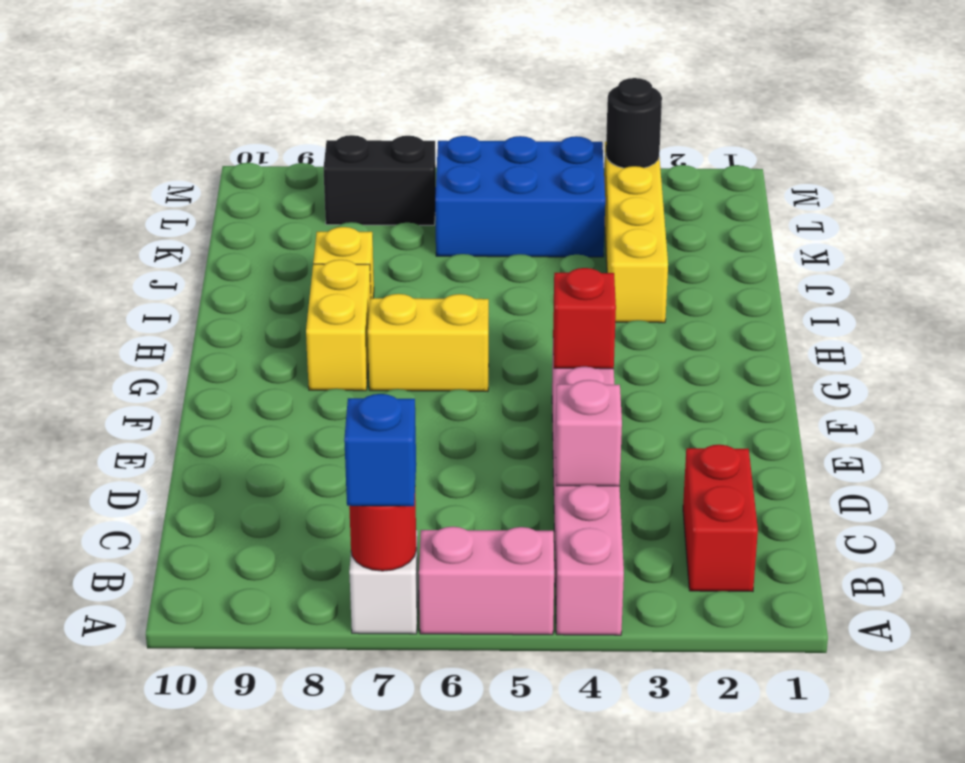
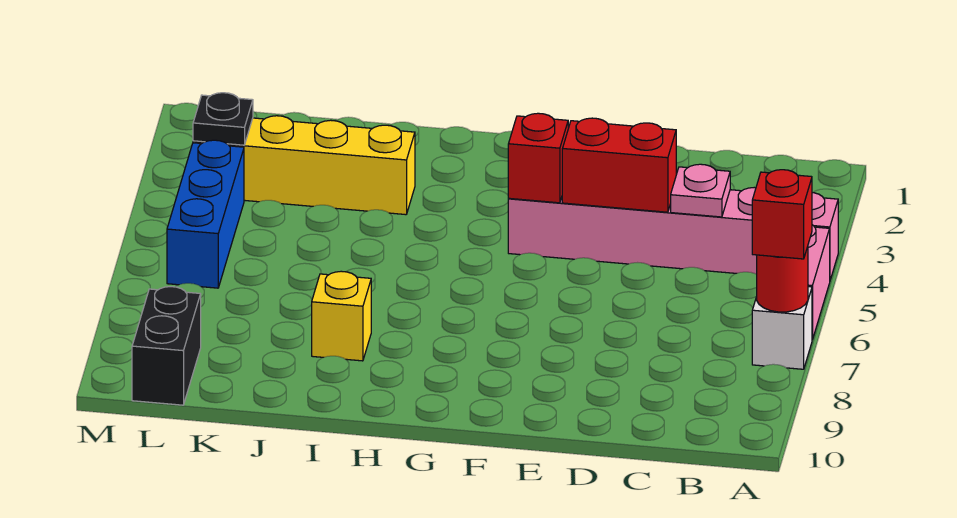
blue brick A7 level 3 -> red brick A7 level 3
red brick B2:C2 level 1 -> red brick D4:E4 level 2
pink brick C4 level 2 -> pink plate C4 level 2
yellow brick G6:G7 level 1 -> none
yellow brick G8:H8 level 1 -> none
blue brick K4:L6 level 1 -> blue brick L4:L6 level 1
black round brick L3 level 2 -> black plate L3 level 2
black brick L7:L8 level 1 -> black brick L9:L10 level 1

